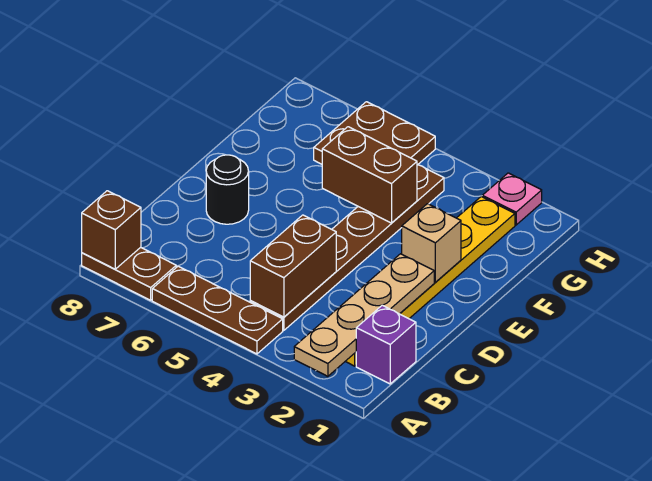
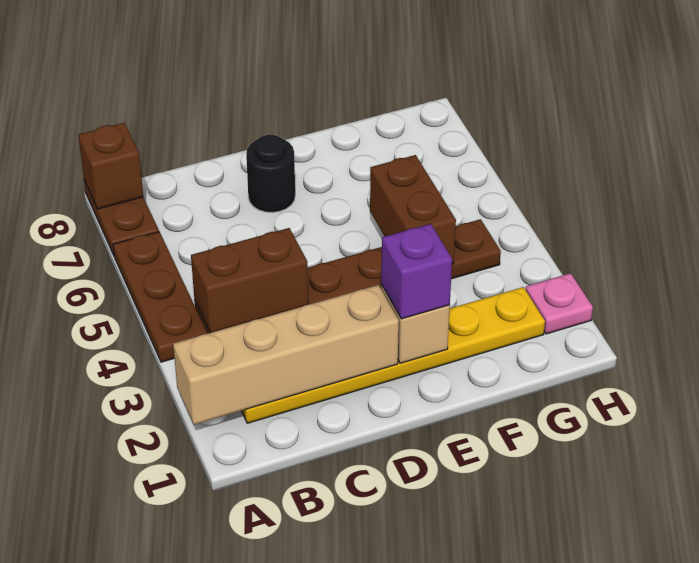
tan plate A2:D2 level 2 -> tan brick A2:D2 level 2
purple brick B1 level 1 -> purple brick E2 level 3
brown plate G5:H6 level 1 -> none

